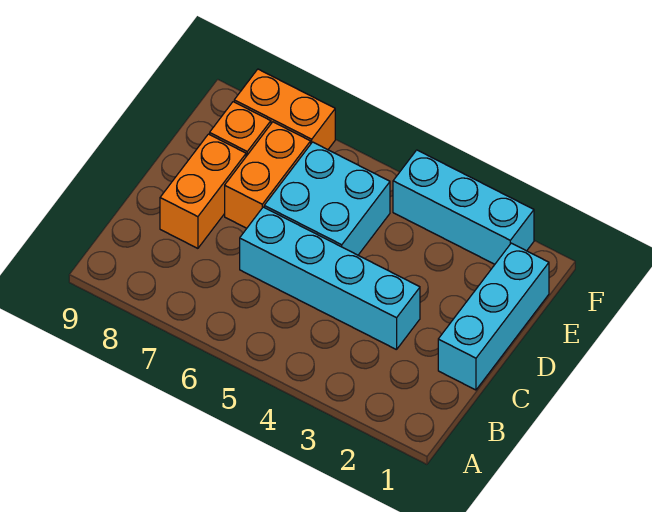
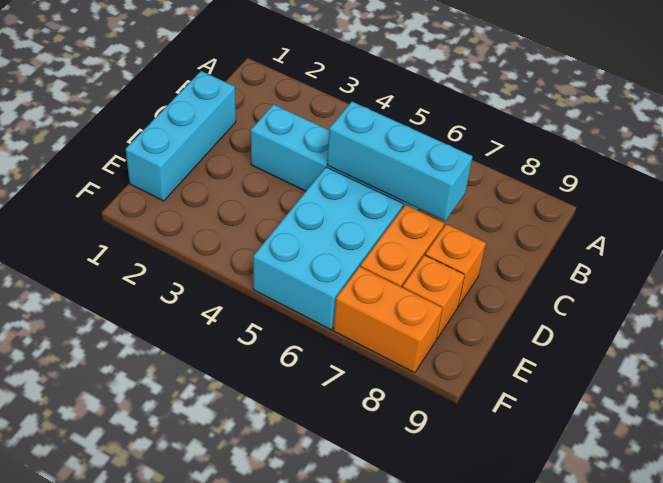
orange brick C8:D8 level 1 -> orange brick D8 level 1
cyan brick D5:E6 level 1 -> cyan brick D5:F6 level 1
cyan brick F2:F4 level 1 -> cyan brick C5:C7 level 2

